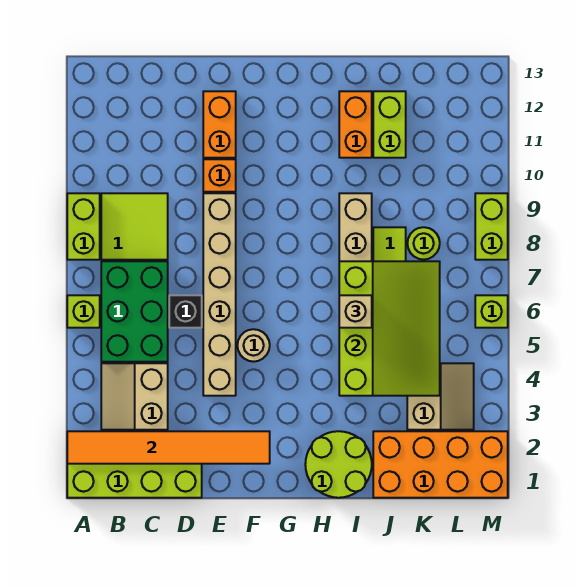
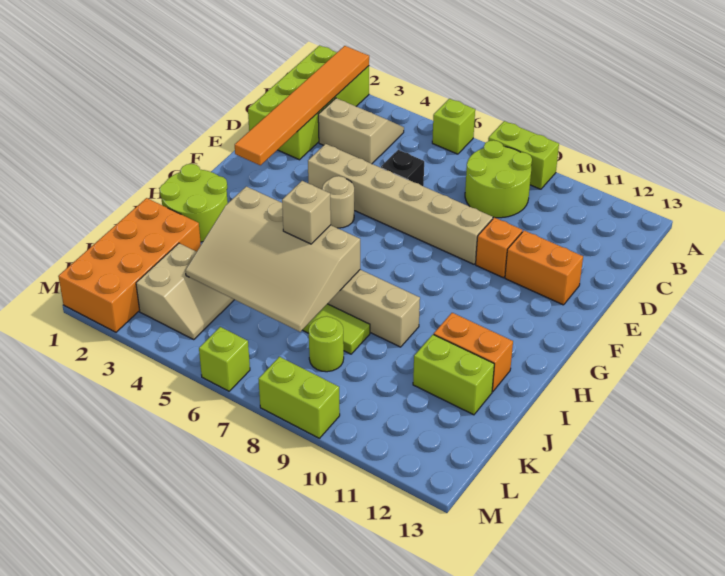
green brick B5:C7 level 1 -> none
lime tile B8:C9 level 1 -> lime round brick B8:C9 level 1
lime slope I4:K7 level 2 top I -> tan slope I4:K7 level 2 top I
tan slope K3:L4 level 1 top K -> tan slope K3:L4 level 1 top 3

